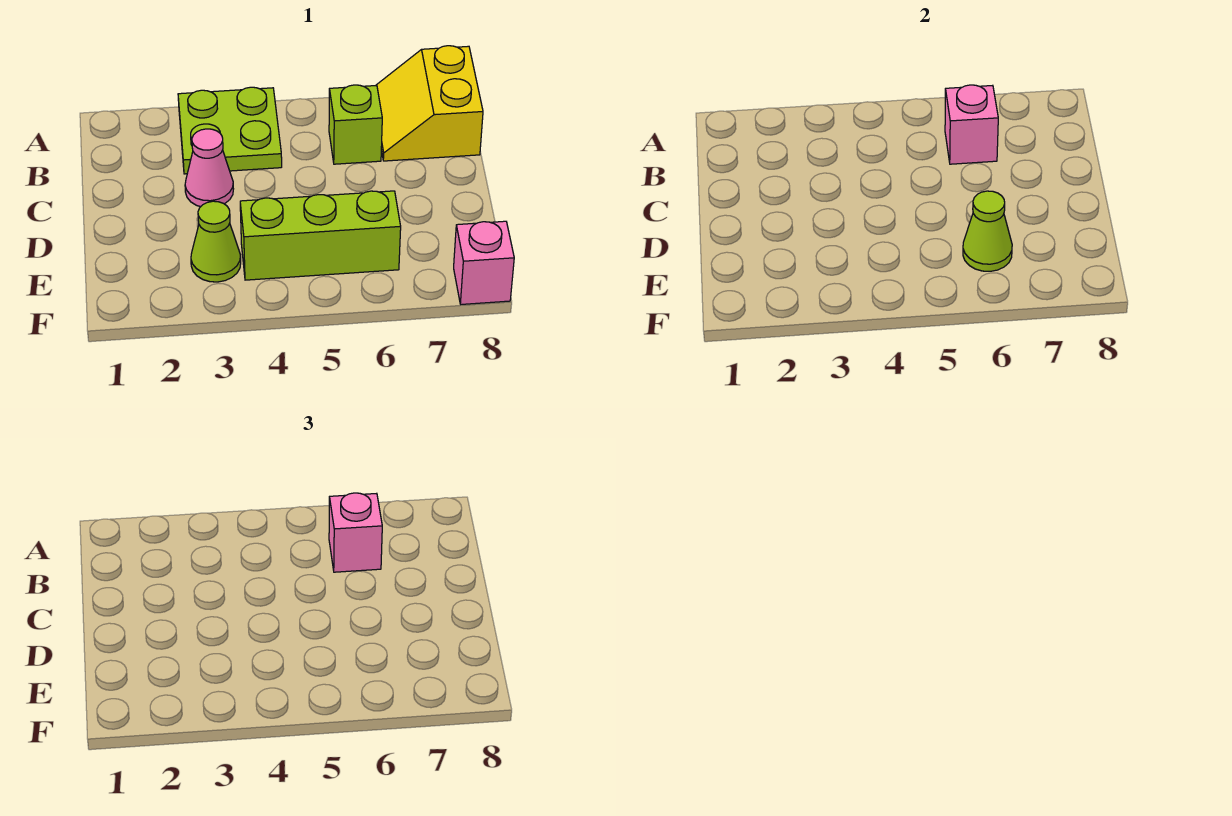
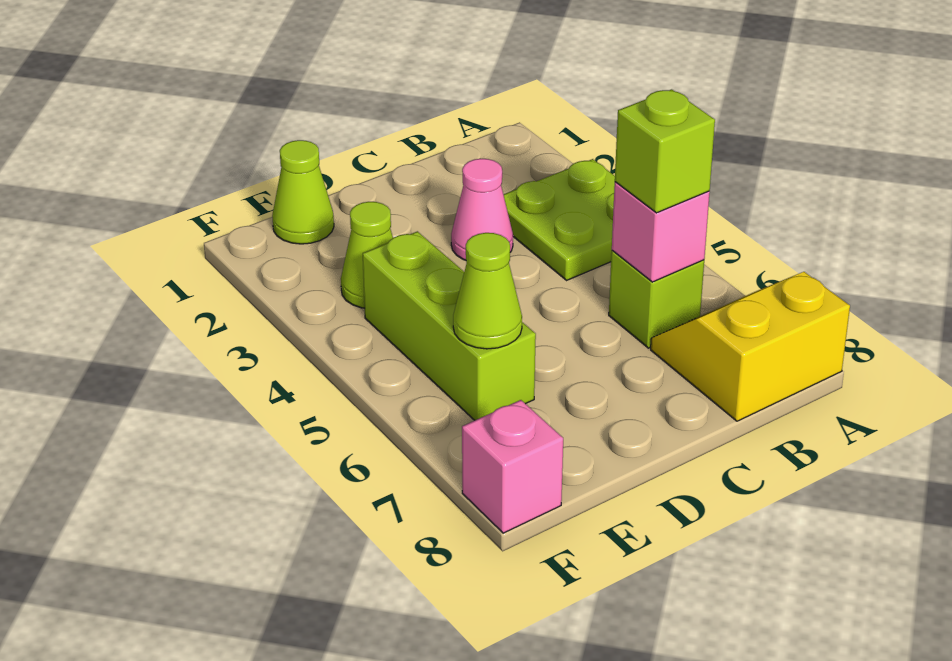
pink brick B6 level 3 -> lime brick B6 level 3
none -> lime cone E1 level 1

